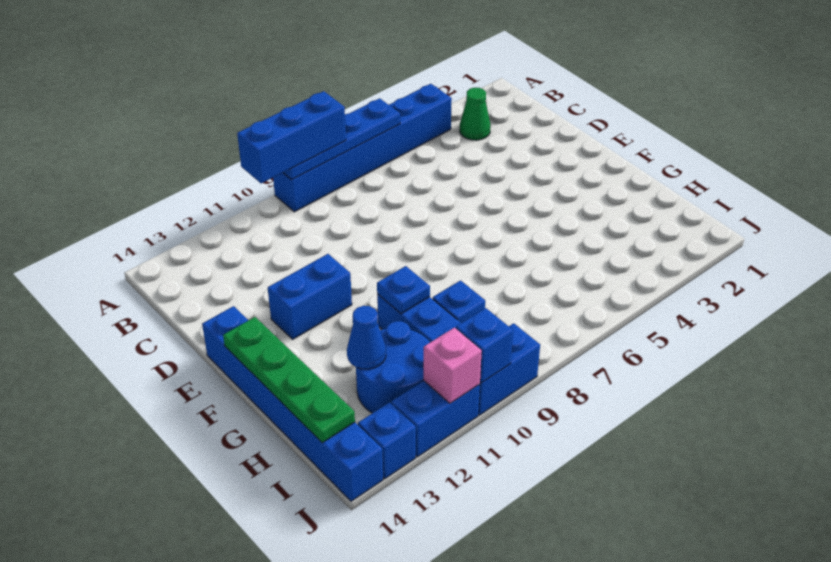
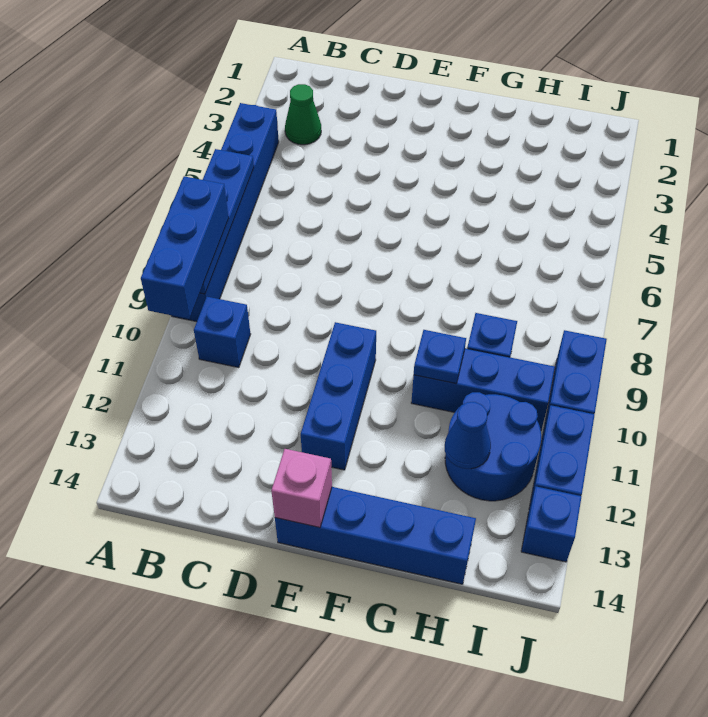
blue brick E11:E12 level 1 -> blue brick E10:E12 level 1
blue brick E14:J14 level 1 -> blue brick E14:H14 level 1
green plate F14:I14 level 2 -> none
blue brick J10 level 2 -> blue brick B10 level 1
pink brick J11 level 2 -> pink brick E14 level 2

